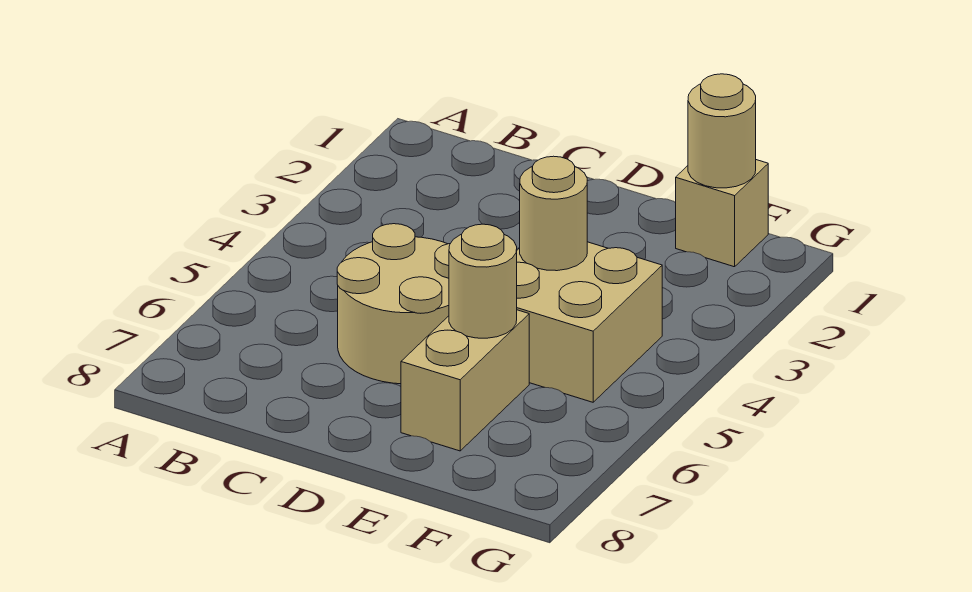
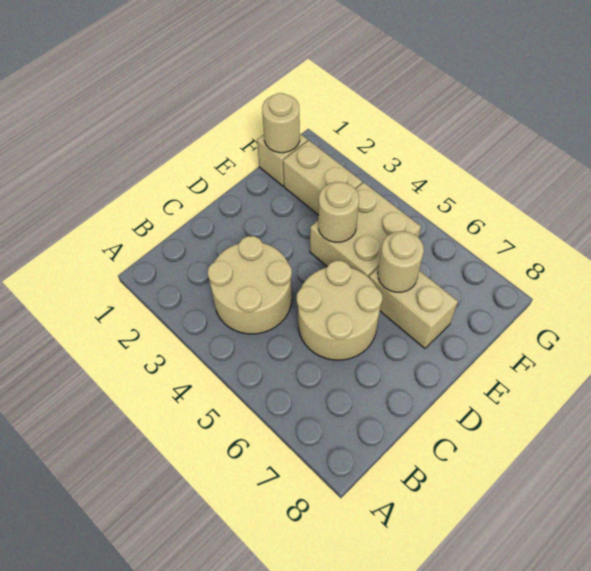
none -> tan round brick B3:C4 level 1
none -> tan brick F2:F3 level 1

